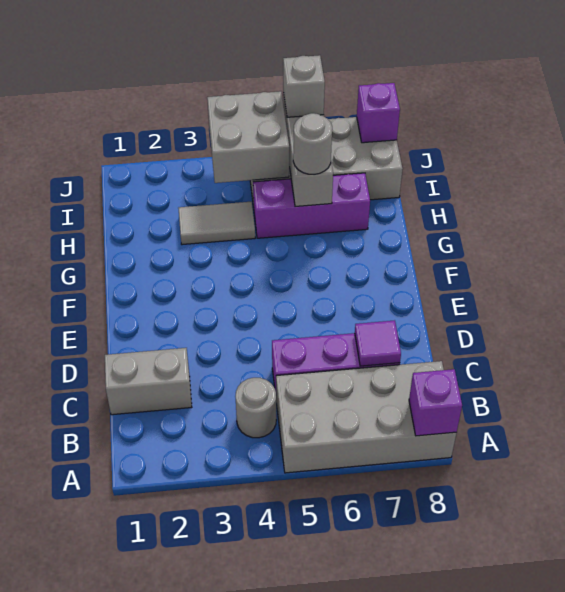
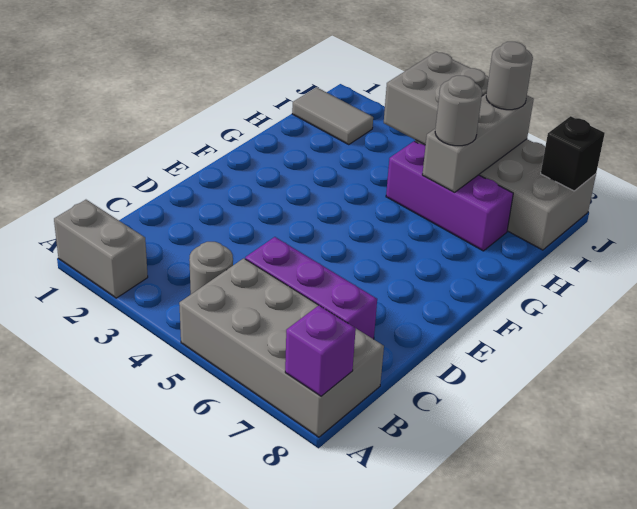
grey brick C1:C2 level 1 -> grey brick A1:A2 level 1
purple tile C7 level 2 -> none
grey tile H3:H4 level 1 -> grey tile I1:I2 level 1
grey brick J6 level 3 -> grey round brick J6 level 3
purple brick J8 level 2 -> black brick J8 level 2

